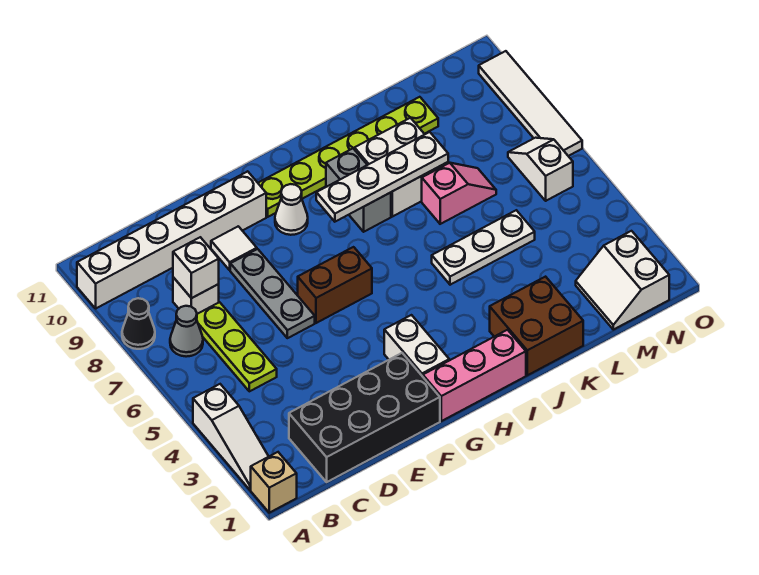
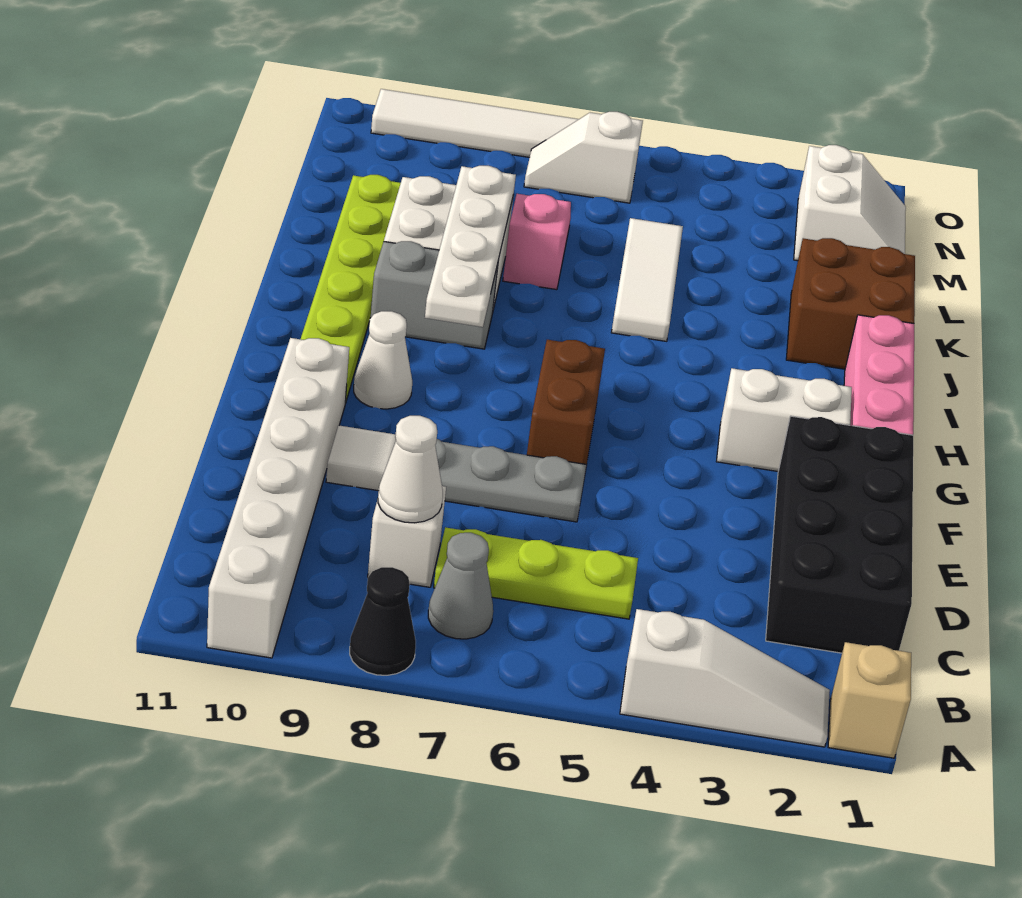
white brick C8 level 2 -> white cone C8 level 2
white plate J5:L5 level 1 -> white tile J5:L5 level 1
white slope M1:N2 level 1 top N -> white slope M1:N2 level 1 top 2

